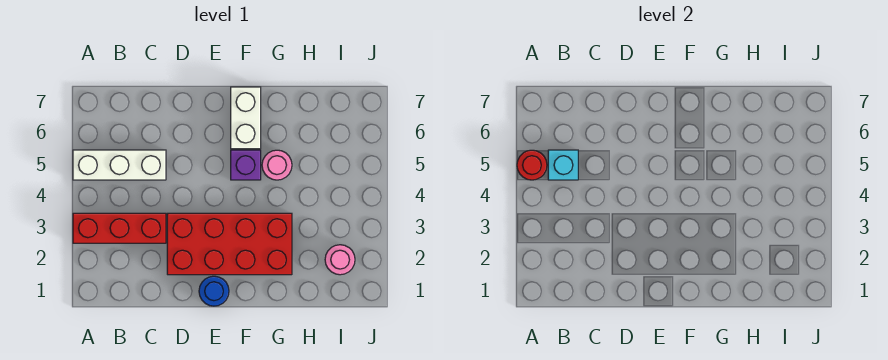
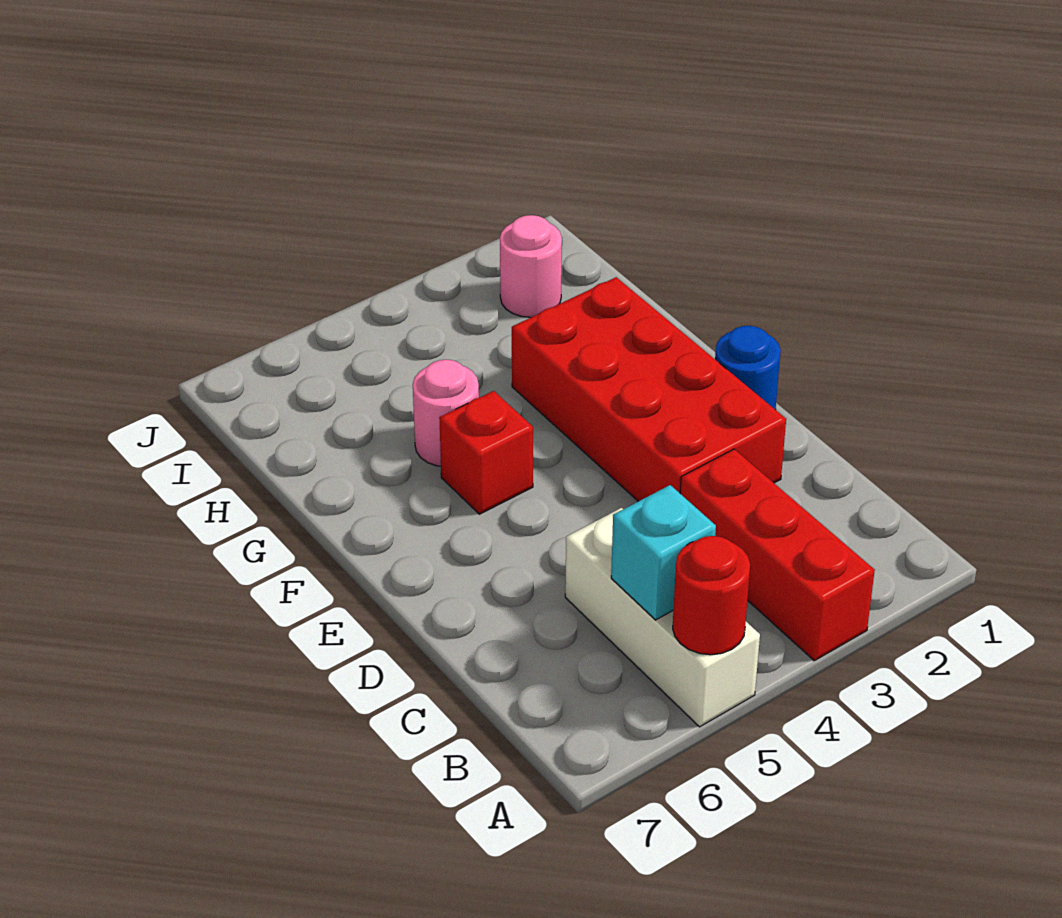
purple brick F5 level 1 -> red brick F5 level 1
white brick F6:F7 level 1 -> none

